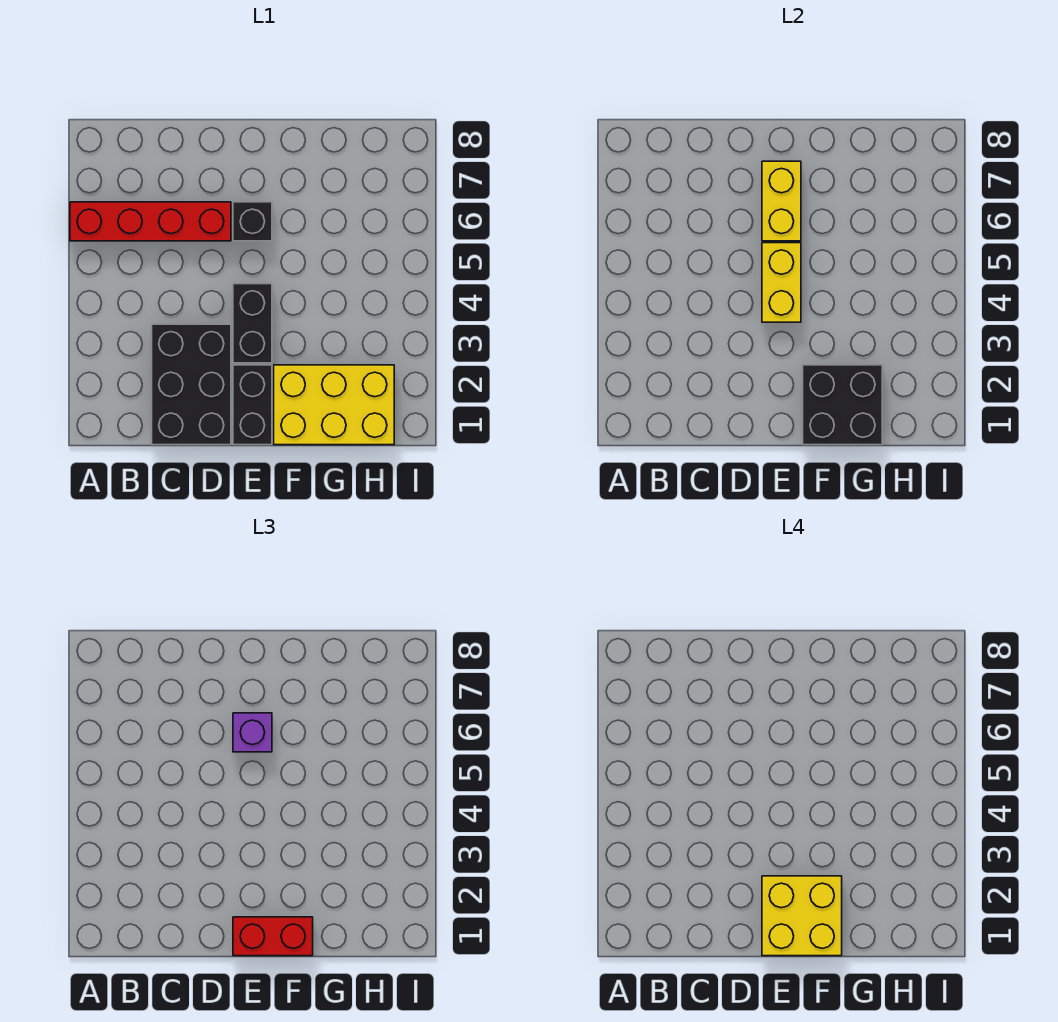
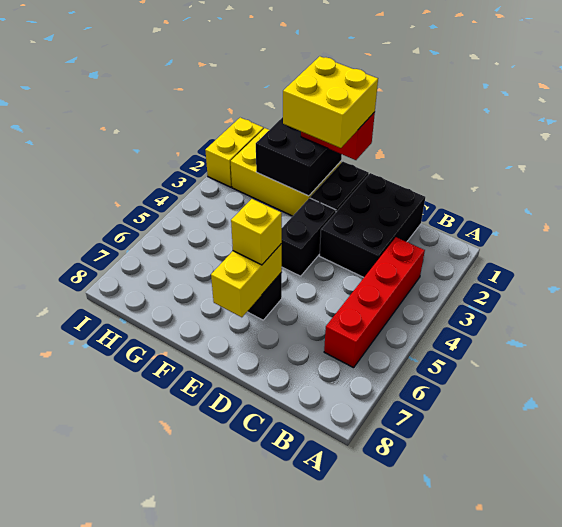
red brick A6:D6 level 1 -> red brick B3:B6 level 1
yellow brick E4:E5 level 2 -> yellow brick I1:I2 level 1
purple brick E6 level 3 -> yellow brick E6 level 3

